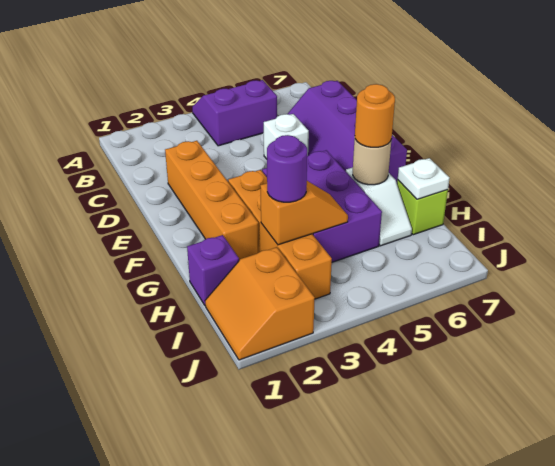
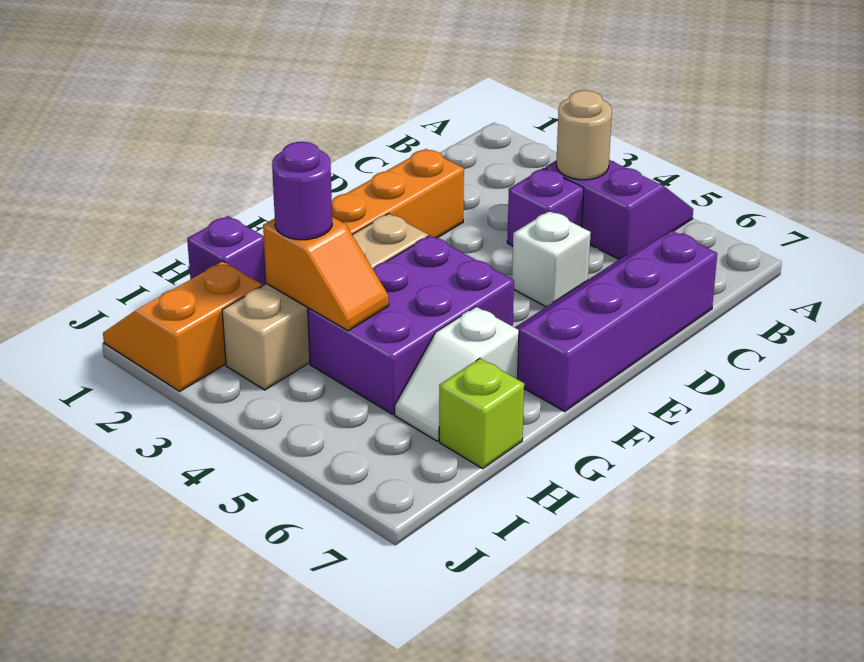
none -> purple brick C4 level 1
orange brick F3:I3 level 1 -> tan brick F3:I3 level 1
tan round brick G6 level 2 -> tan round brick B4 level 2
orange round brick G6 level 3 -> none
white plate H7 level 2 -> none

